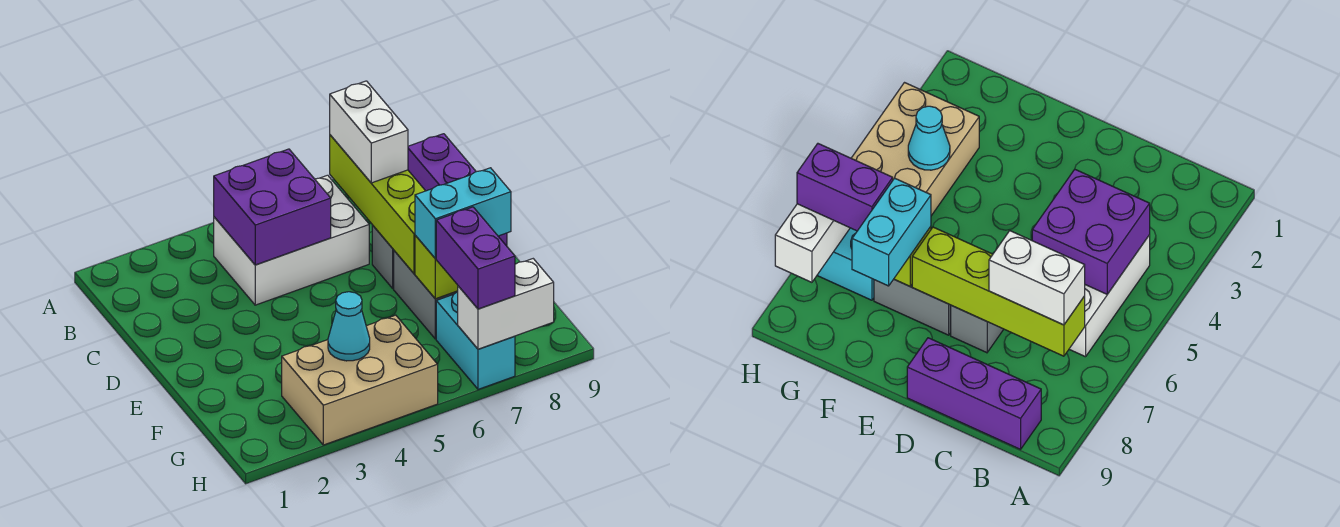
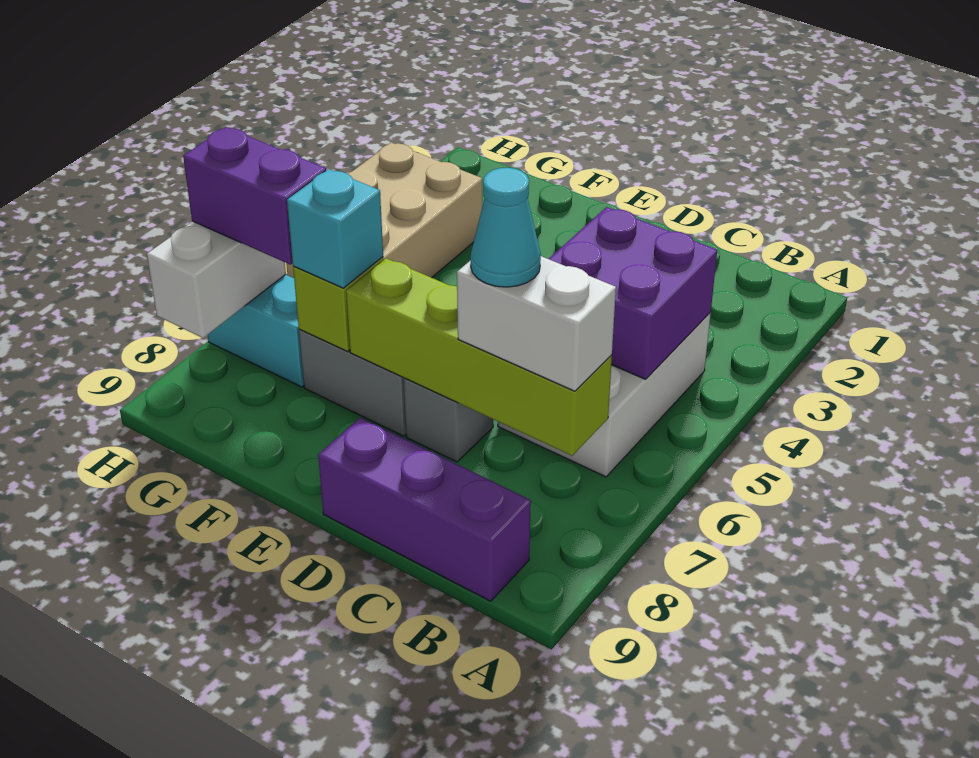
cyan brick F7:F8 level 3 -> cyan brick F7 level 3
cyan cone G4 level 2 -> cyan cone C7 level 4

